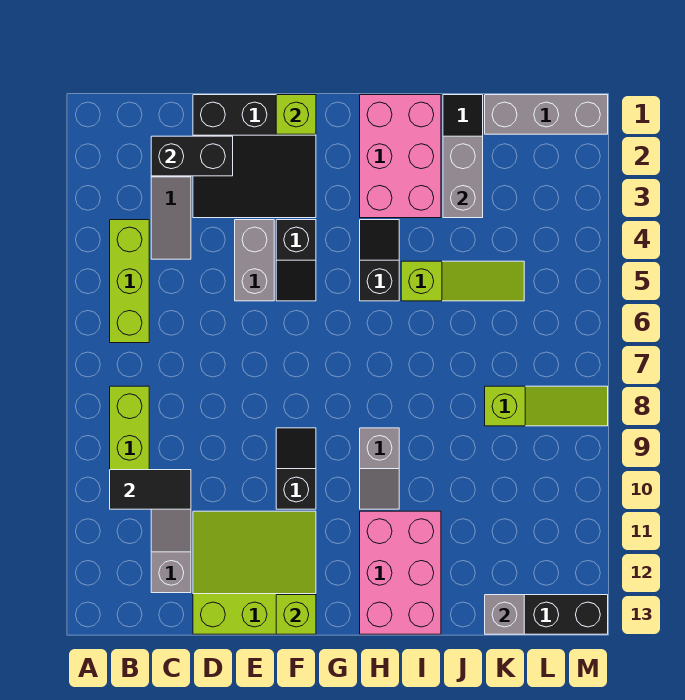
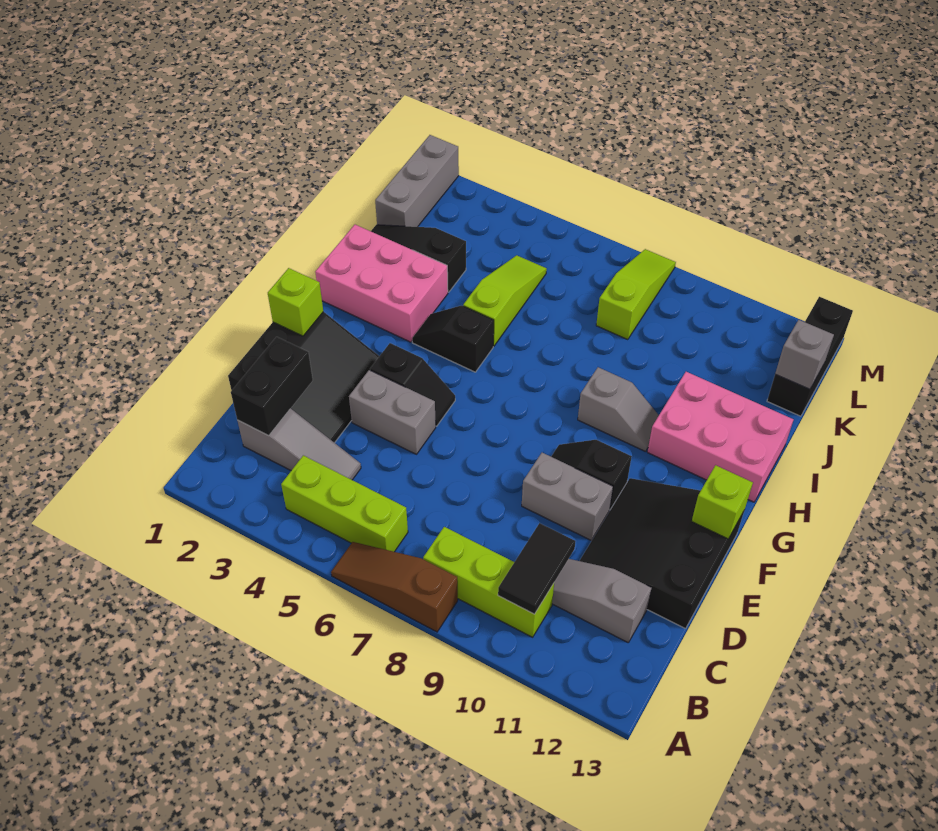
none -> brown slope A6:A8 level 1 top 8
lime slope D11:F13 level 1 top 13 -> black slope D11:F13 level 1 top 13
grey brick J2:J3 level 2 -> grey brick E9:E10 level 1

